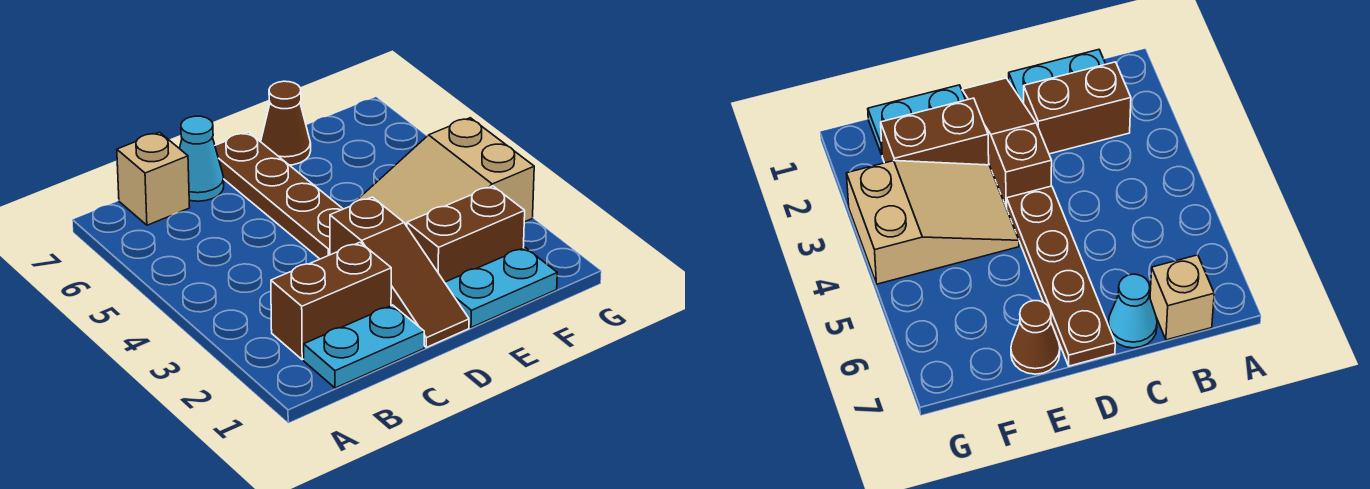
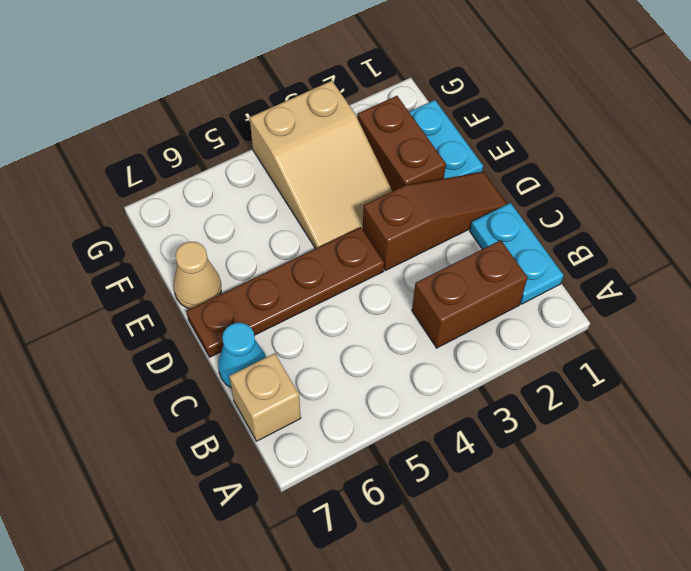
brown brick B2:C2 level 1 -> brown brick B2:B3 level 1
brown cone E7 level 1 -> tan cone E7 level 1

